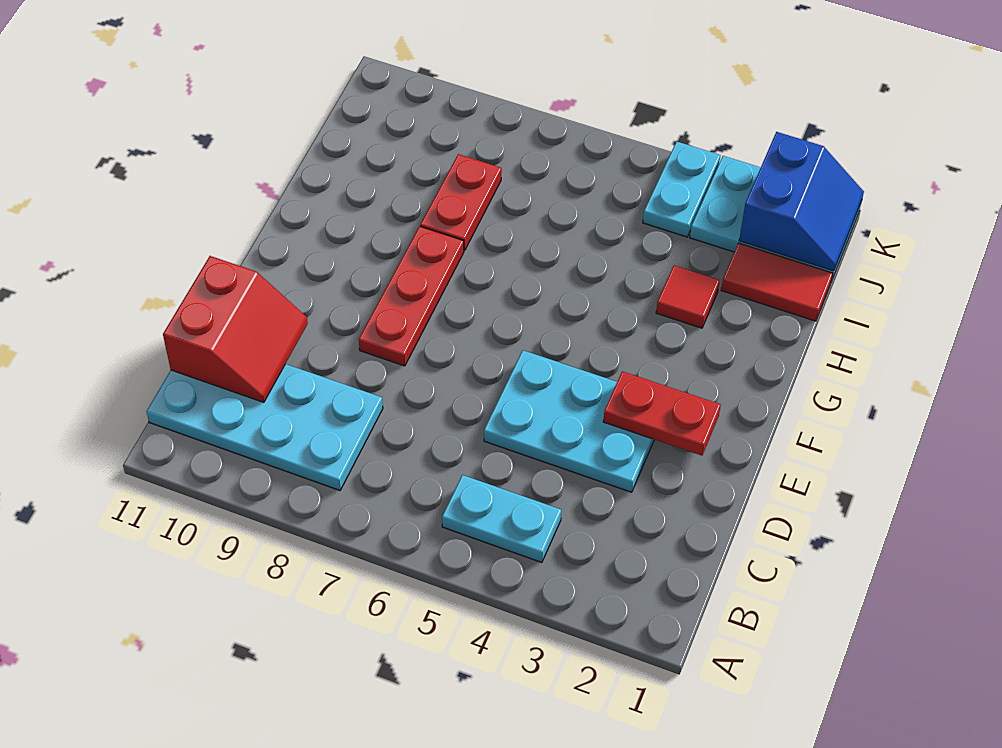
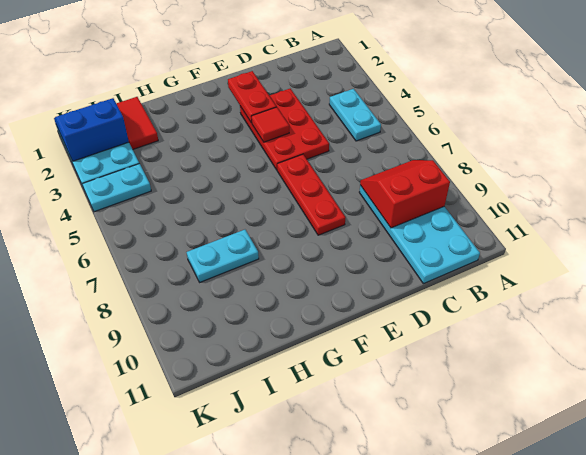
red slope C10:D11 level 2 top 11 -> red slope B8:C9 level 2 top 9
cyan plate D3:E5 level 1 -> red plate D3:E5 level 1
red plate E8:G8 level 1 -> red plate E6:E8 level 1
red tile H3 level 1 -> red tile E4 level 2
red plate H8:I8 level 1 -> cyan plate H8:I8 level 1

